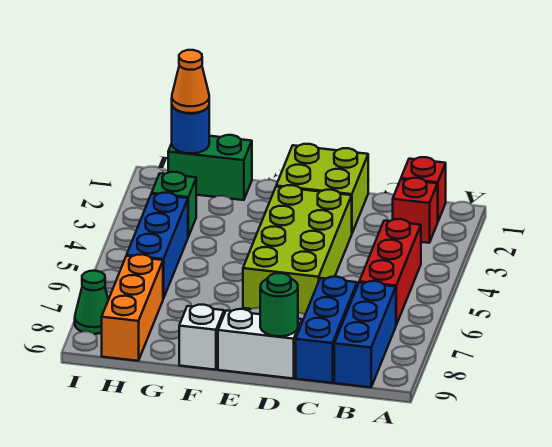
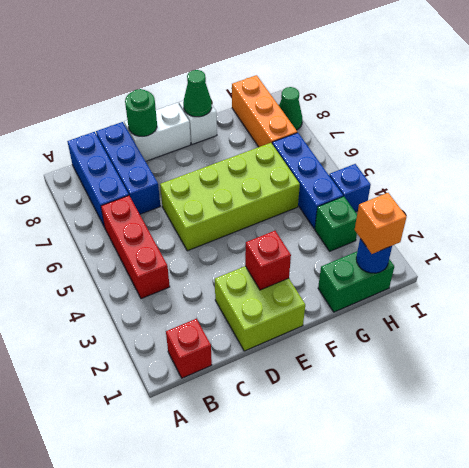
red brick B2 level 1 -> red brick E2 level 2
lime brick D3:E6 level 1 -> lime brick D5:G6 level 1
none -> green cone F9 level 2
orange cone H1 level 3 -> orange brick H1 level 3
none -> blue brick I4 level 1

